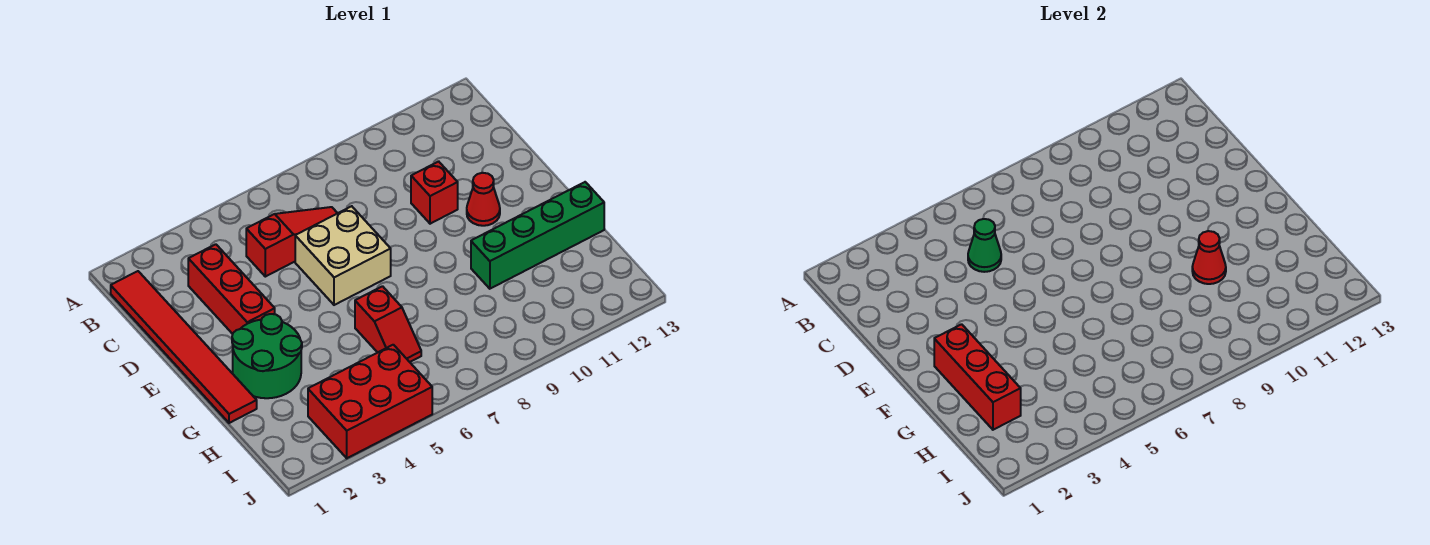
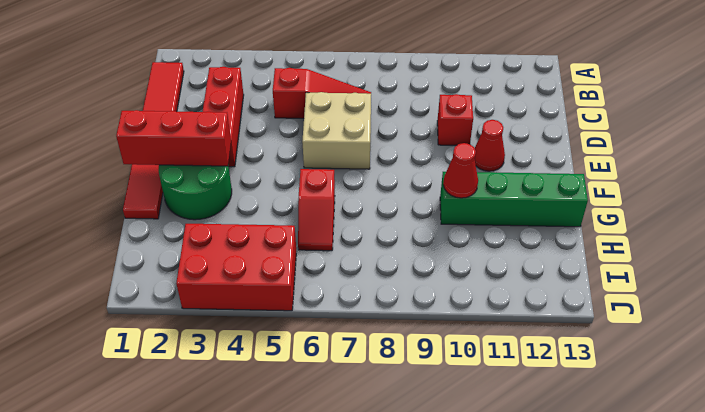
green cone C5 level 2 -> none
red brick F2:H2 level 2 -> red brick F1:F3 level 2

